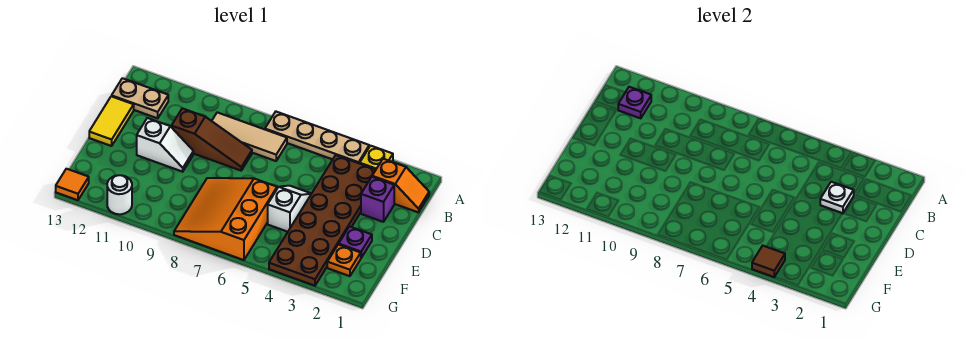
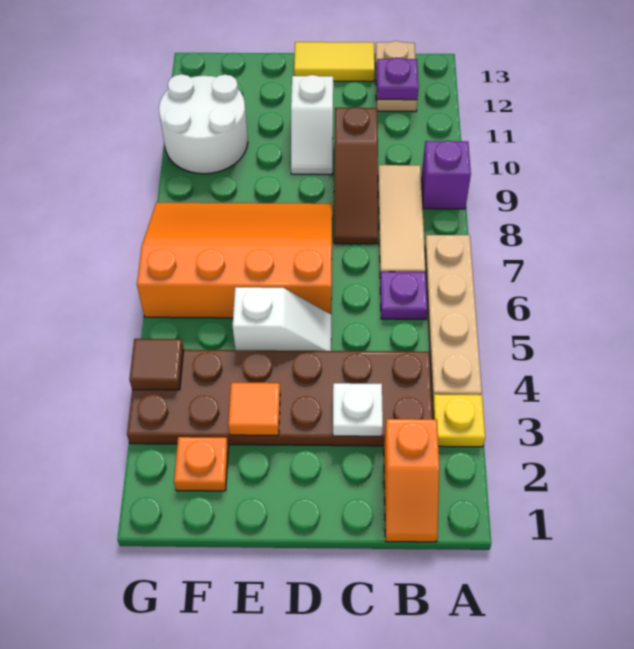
purple brick C2 level 1 -> purple brick A9 level 1
purple plate E2 level 1 -> purple plate B6 level 1
orange slope E6:G8 level 1 top 6 -> orange slope D6:G8 level 1 top 6
white round brick G11 level 1 -> white round brick F10:G11 level 1
orange tile G13 level 1 -> orange tile E3 level 2

